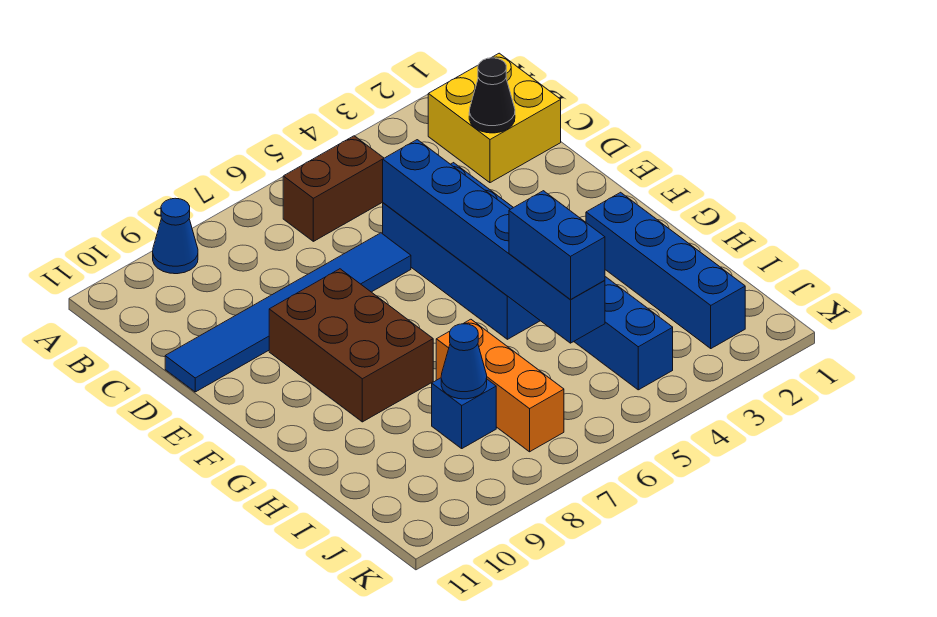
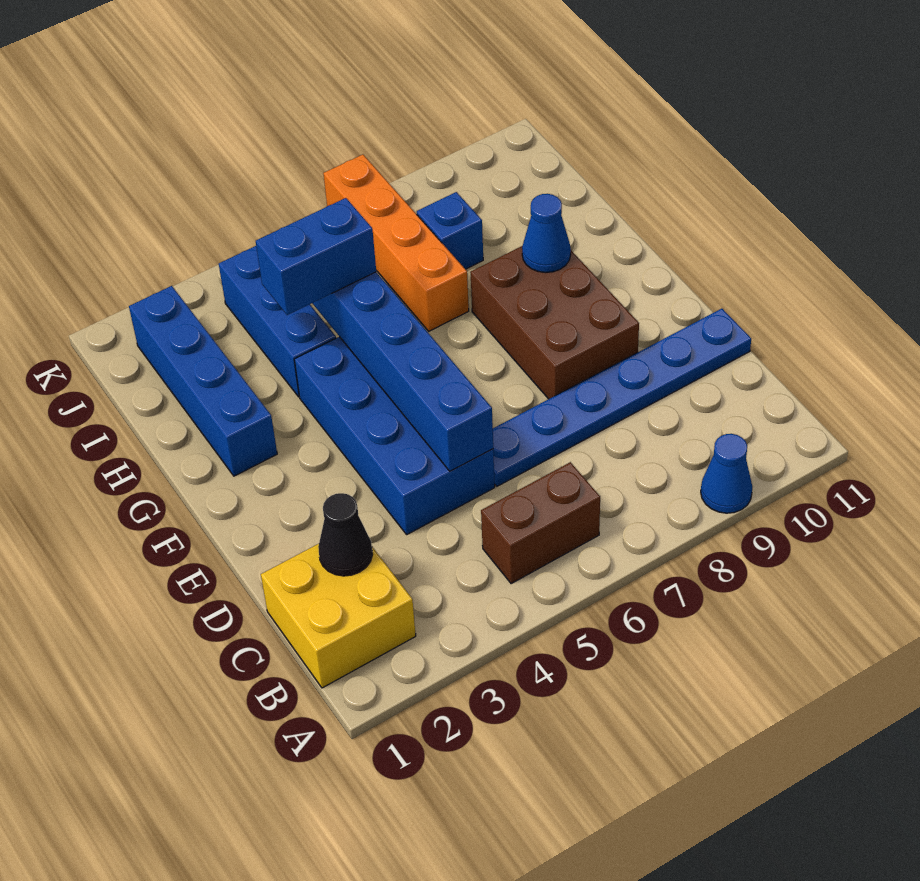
blue tile D6:D11 level 1 -> blue plate D6:D11 level 1
blue brick H5:I5 level 3 -> blue brick H4:H5 level 3
orange brick H7:J7 level 1 -> orange brick H7:K7 level 1
blue cone I8 level 2 -> blue cone G9 level 2

